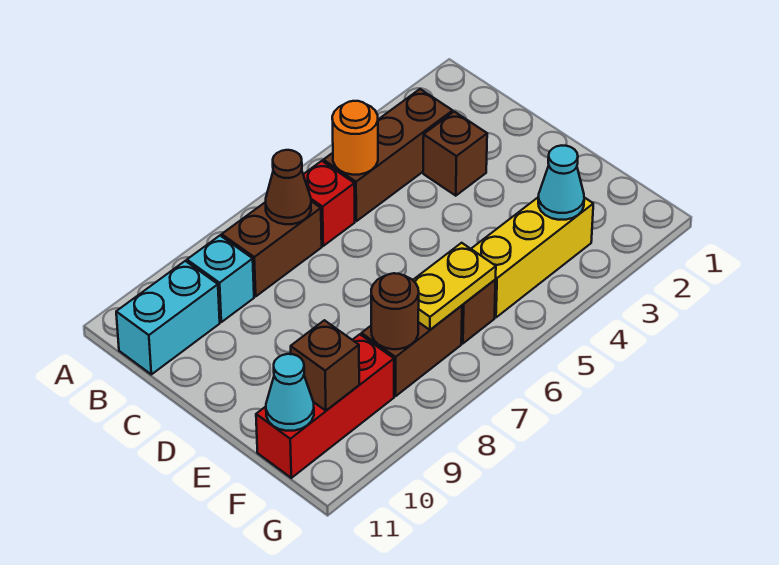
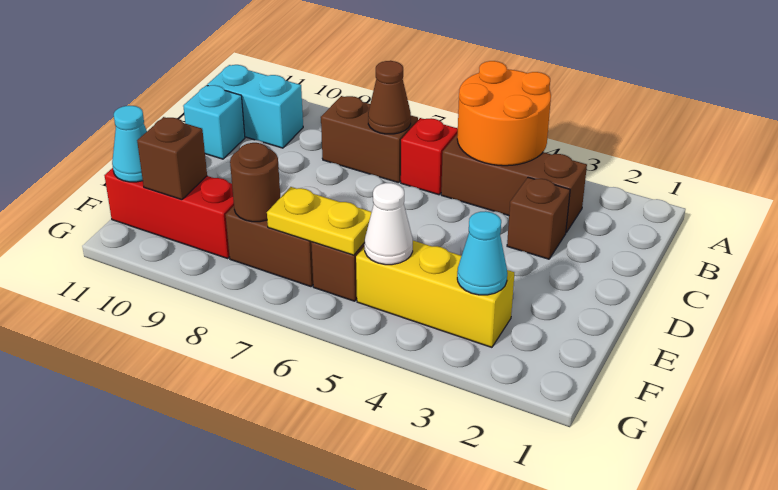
orange round brick B5 level 2 -> orange round brick A4:B5 level 2
cyan brick B9 level 1 -> cyan brick C11 level 1
none -> white cone F5 level 2

